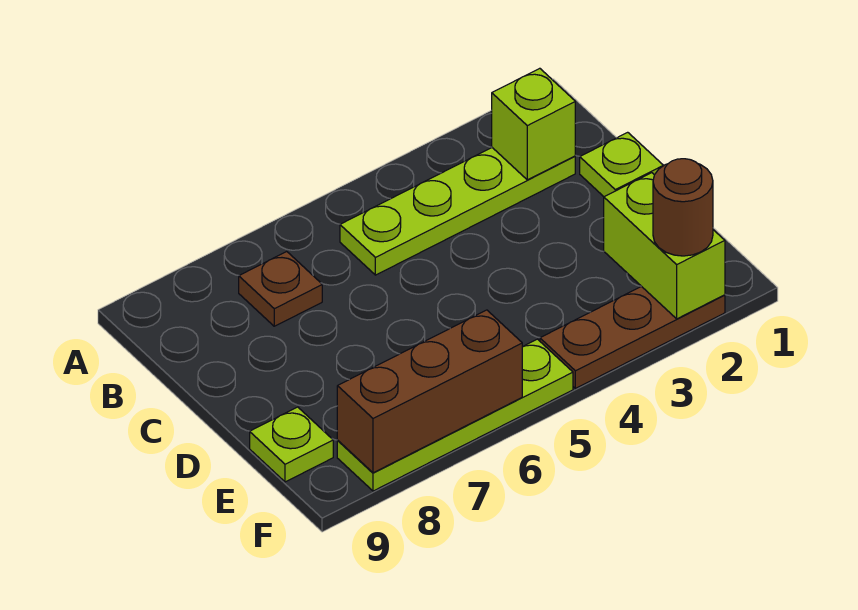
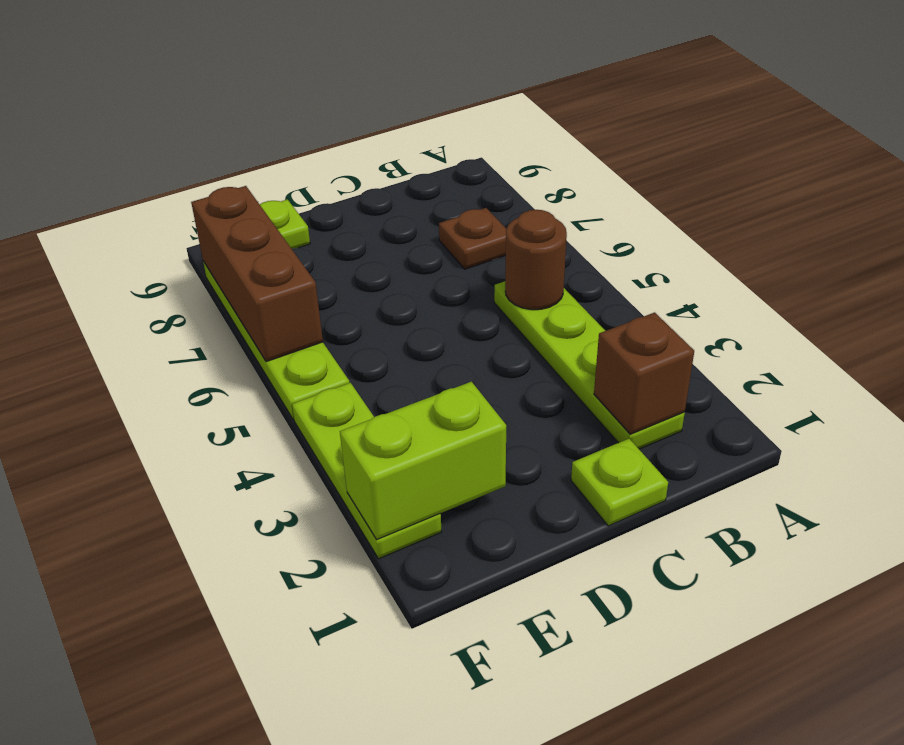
lime brick B2 level 2 -> brown brick B2 level 2
brown plate F2:F4 level 1 -> lime plate F2:F4 level 1
brown round brick F2 level 3 -> brown round brick B5 level 2

